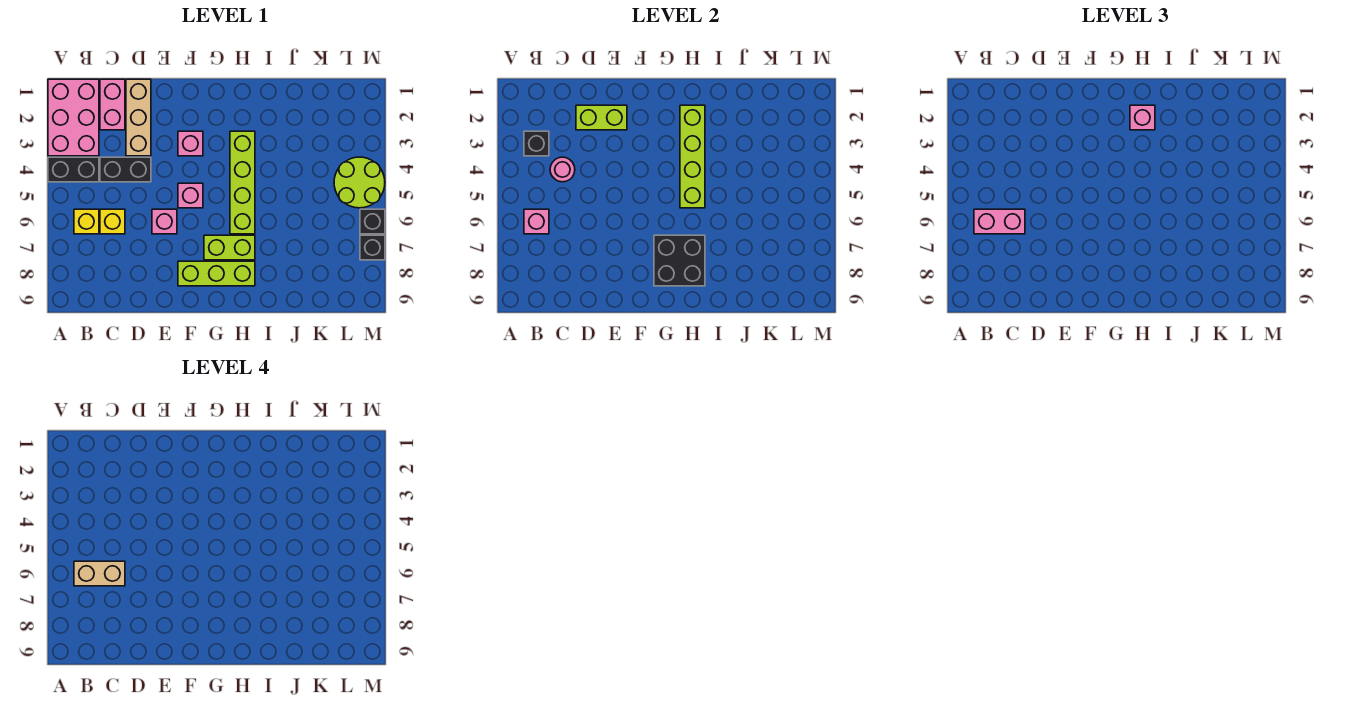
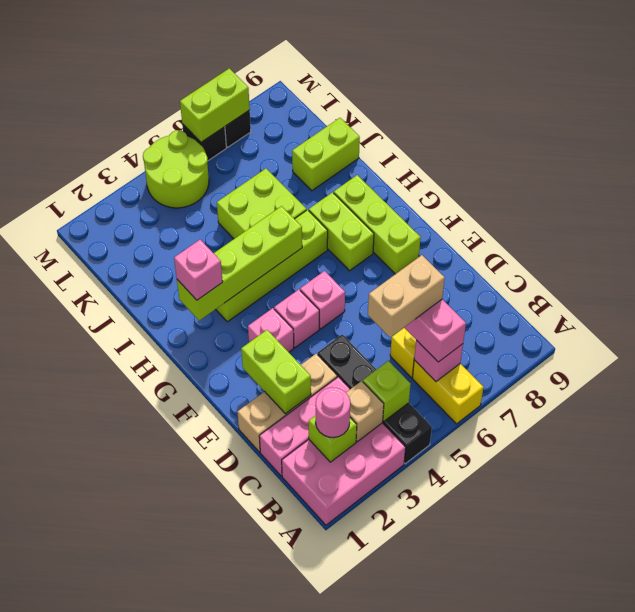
none -> lime brick B2 level 2
black brick B3 level 2 -> tan brick B3 level 2
none -> lime brick B4 level 2
yellow brick B6 level 1 -> yellow brick A6:B6 level 1
tan brick B6:C6 level 4 -> tan brick C5:C6 level 4
pink brick C1:C2 level 1 -> pink brick C1:C3 level 1
pink round brick C4 level 2 -> pink round brick B2 level 3
pink brick E6 level 1 -> pink brick F4 level 1
black brick G7:H8 level 2 -> none
none -> lime brick I5:J6 level 1
none -> lime brick J8:J9 level 1
none -> lime brick M6:M7 level 2

